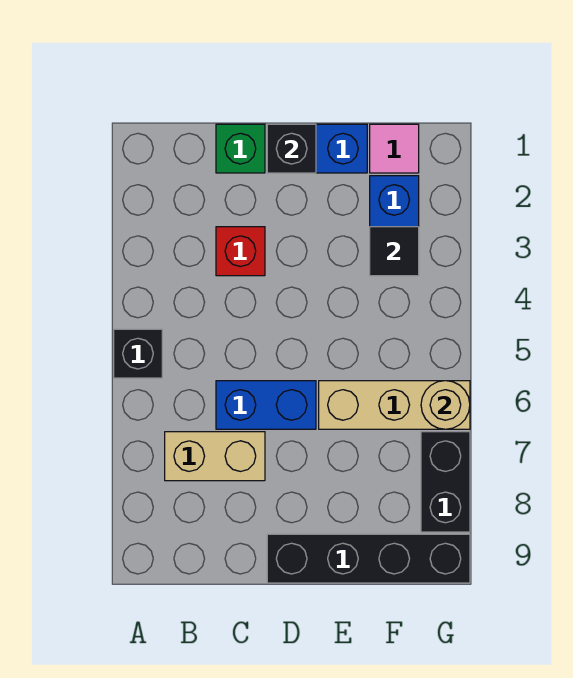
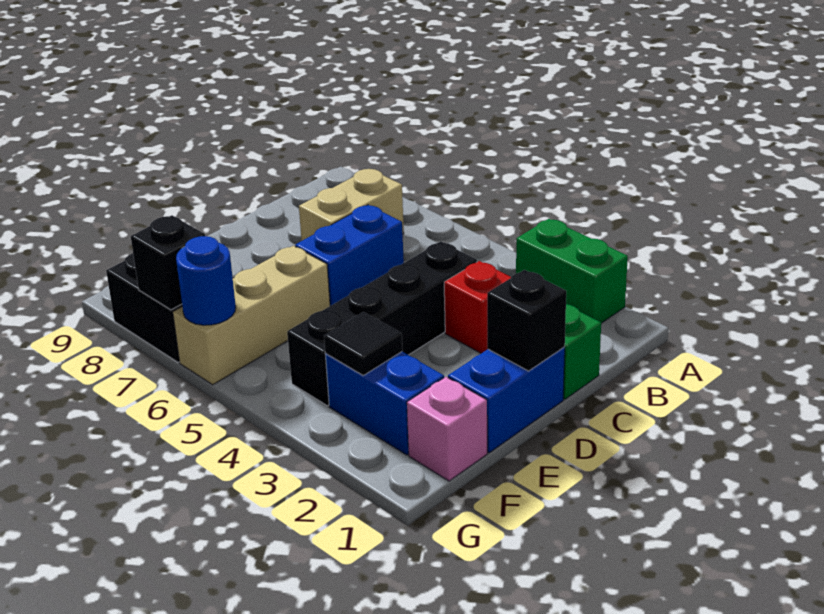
none -> green brick A2:A3 level 1
black brick A5 level 1 -> black brick G7 level 2
black brick D9:G9 level 1 -> black brick C4:F4 level 1
pink tile F1 level 1 -> pink brick F1 level 1
tan round brick G6 level 2 -> blue round brick G6 level 2

